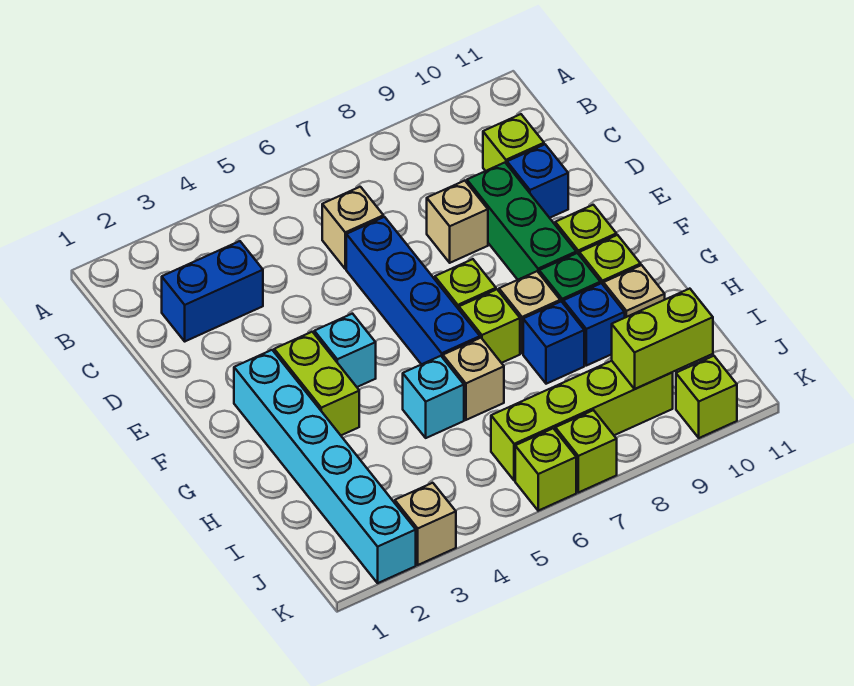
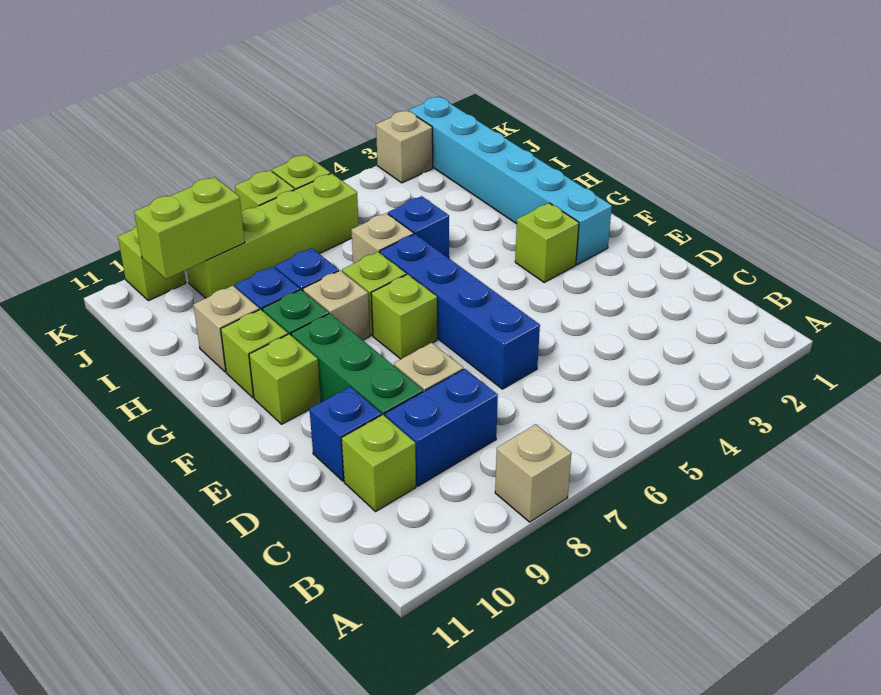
blue brick C2:C3 level 1 -> blue brick C8:C9 level 1
tan brick C6 level 1 -> tan brick A8 level 1
lime brick F3:G3 level 1 -> lime brick F3 level 1
cyan brick F4 level 1 -> none
cyan brick H5 level 1 -> blue brick H5 level 1

